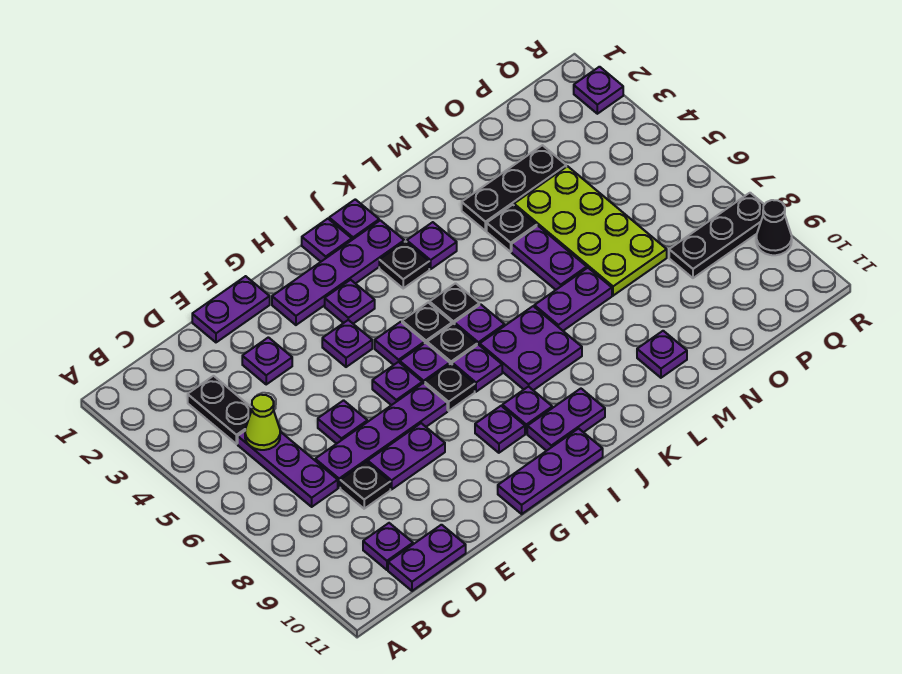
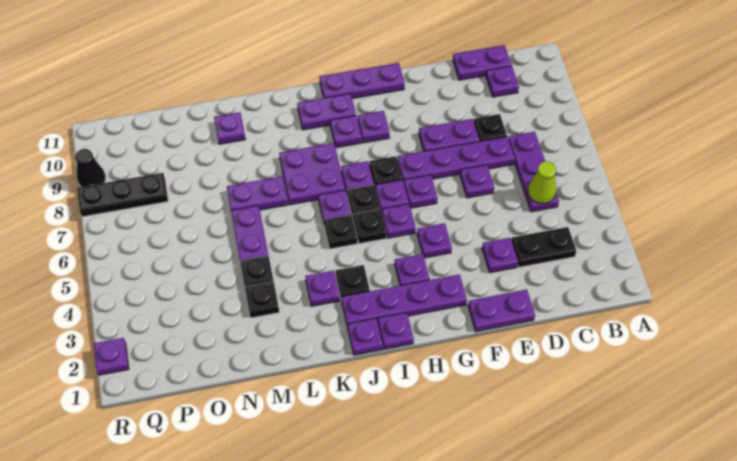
black plate C3:C4 level 1 -> black plate C3:D3 level 1
black plate M3:O3 level 1 -> black plate M3 level 1
lime plate N4:O7 level 1 -> none

